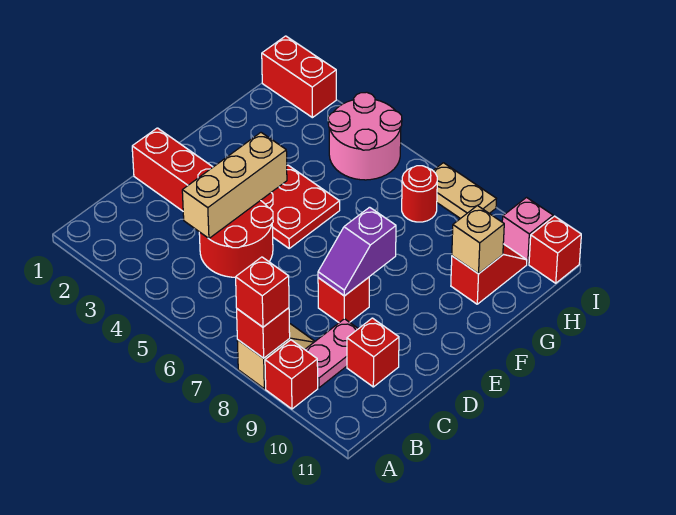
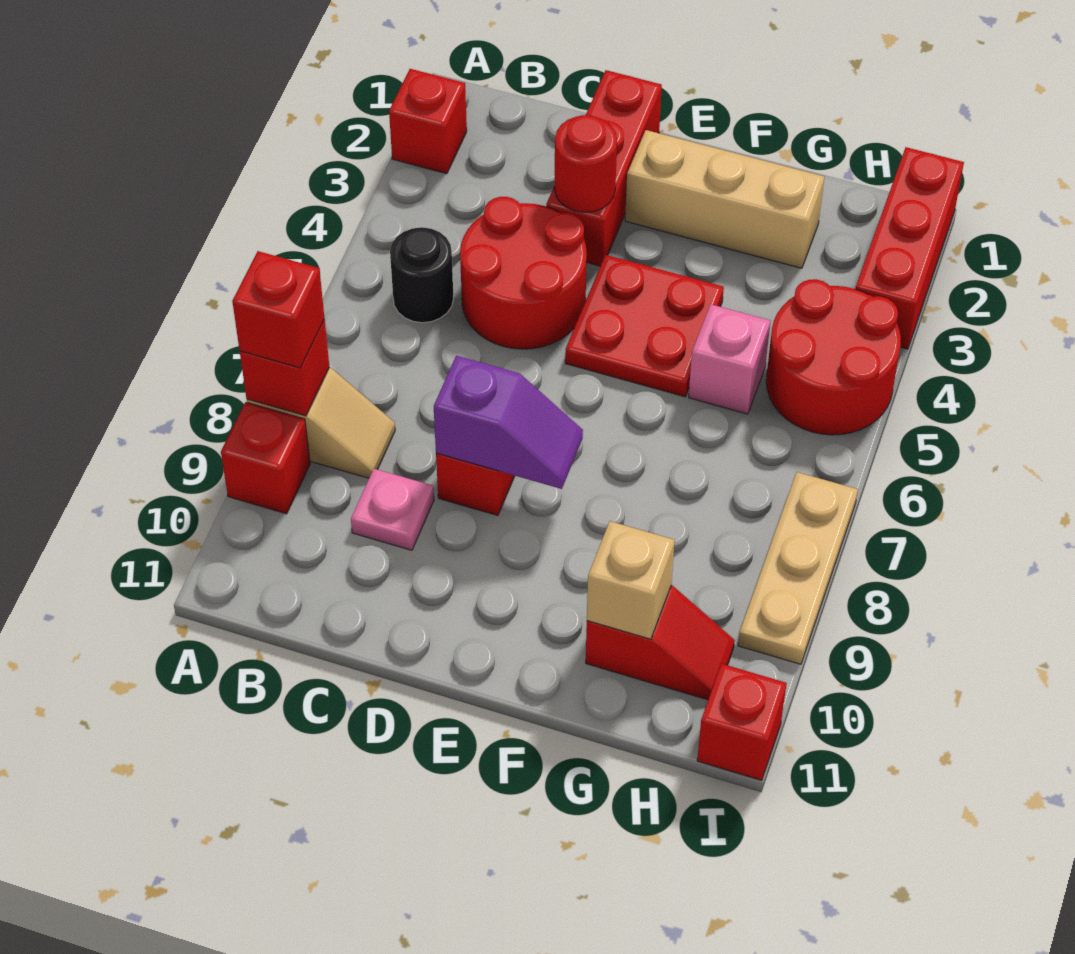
none -> black round brick B5 level 1
pink plate B9:C9 level 1 -> pink plate C9 level 1
tan brick C4:E4 level 2 -> tan brick E2:G2 level 1
red brick C10 level 1 -> red brick A2 level 1
purple slope D8:E8 level 2 top E -> purple slope D8:E8 level 2 top D
pink round brick H4:I5 level 1 -> red round brick H4:I5 level 1
red round brick H7 level 1 -> red round brick D3 level 2
red brick I1:I2 level 1 -> red brick I1:I3 level 1
tan plate I7:I8 level 1 -> tan plate I7:I9 level 1
pink brick I10 level 1 -> pink brick G5 level 1

